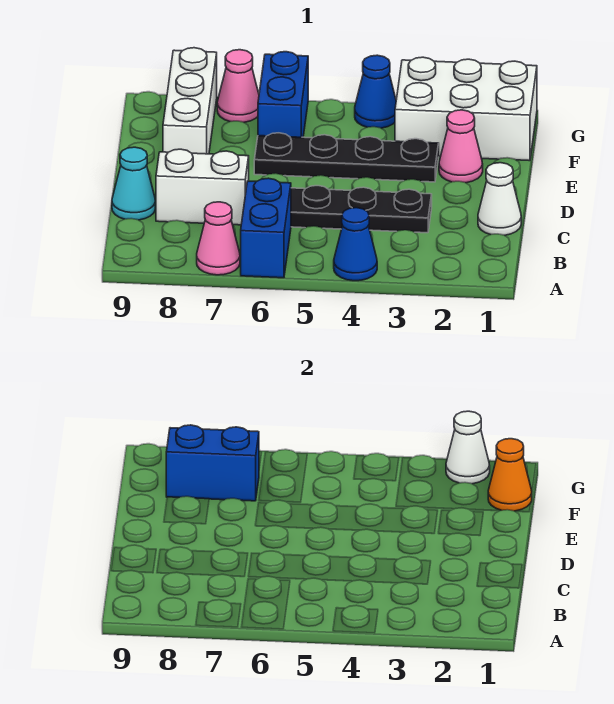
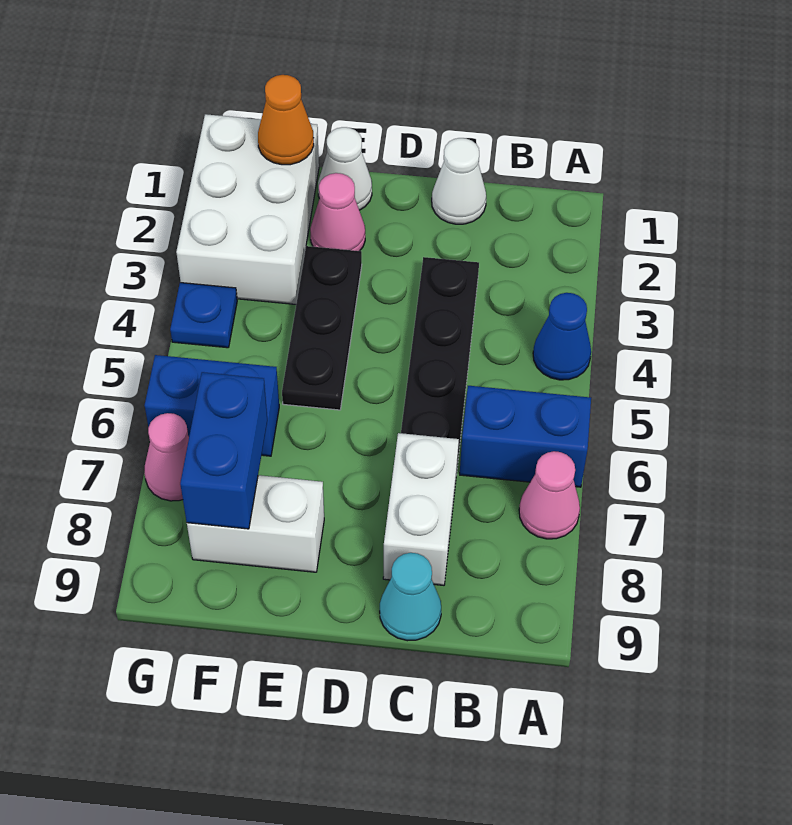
black plate E3:E6 level 1 -> black plate E3:E5 level 1
white brick E8:G8 level 1 -> white brick E8:F8 level 1
white cone G2 level 2 -> white cone E1 level 1
blue cone G4 level 1 -> blue plate G4 level 1

